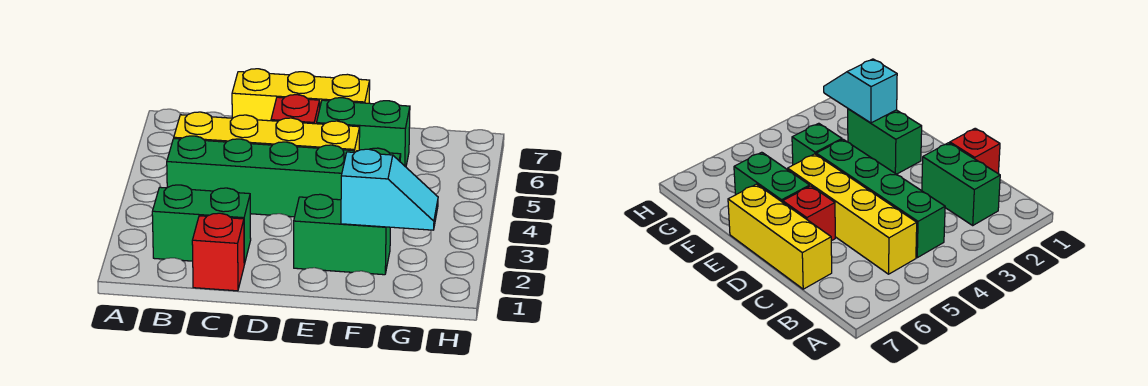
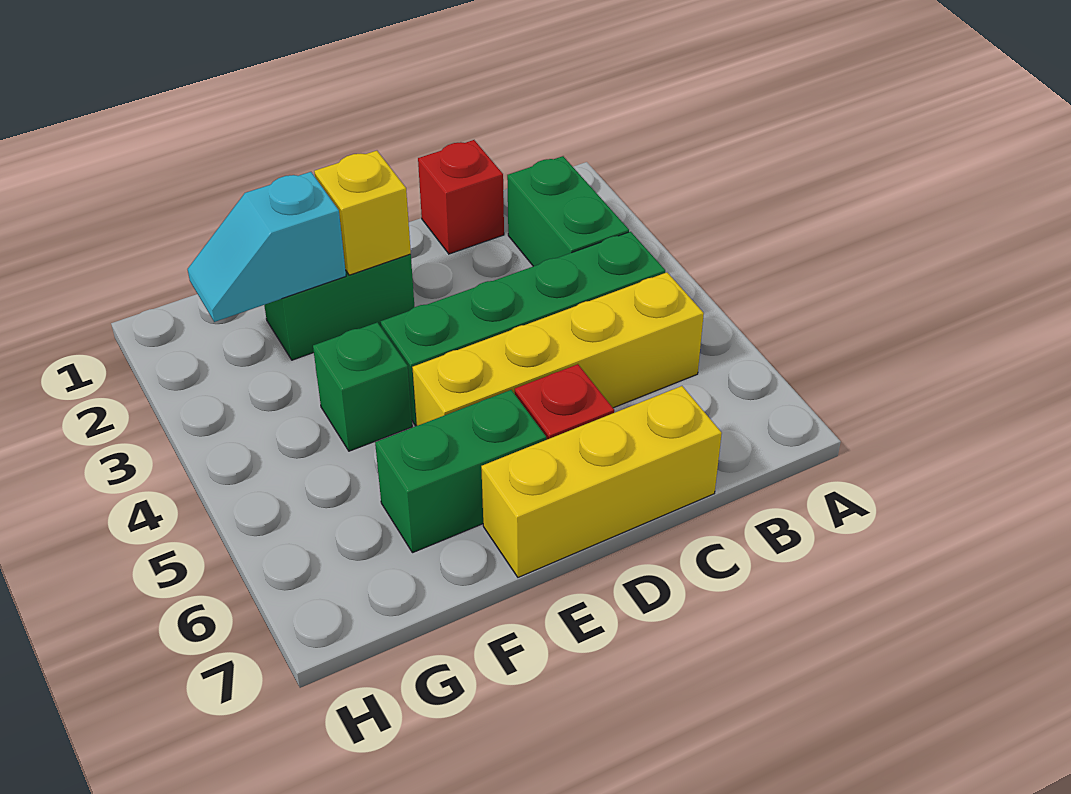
green brick B2:C2 level 1 -> green brick B2:B3 level 1
none -> yellow brick E2 level 2

